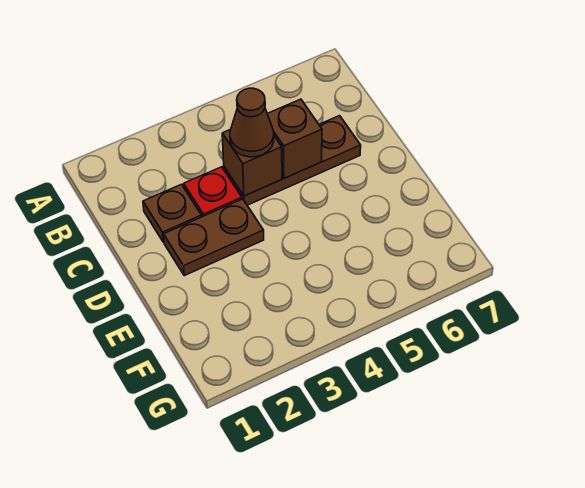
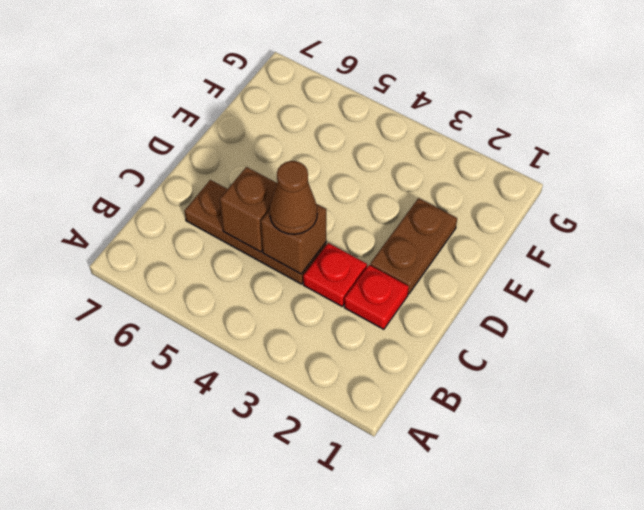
brown plate C2 level 1 -> red plate C2 level 1
brown plate D2:D3 level 1 -> brown plate D2:E2 level 1

